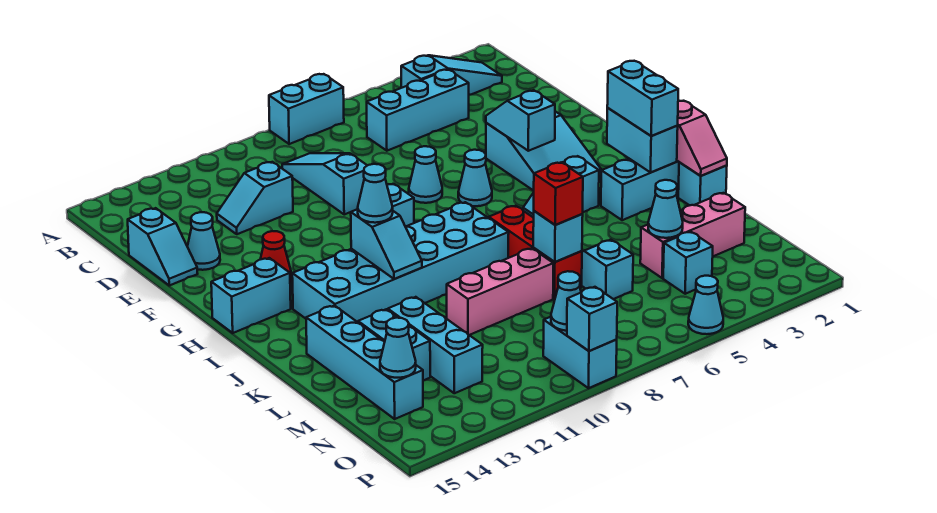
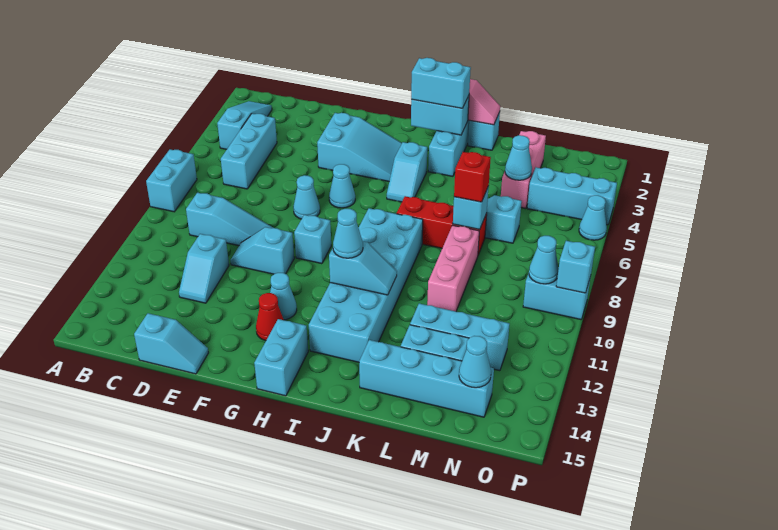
cyan slope C9:E9 level 1 top E -> cyan slope C9:E9 level 1 top C
cyan cone E14 level 1 -> cyan cone G12 level 1
cyan slope F4:G4 level 2 top G -> cyan slope E10:F10 level 1 top F
cyan brick N4 level 1 -> cyan brick N4:P4 level 1

